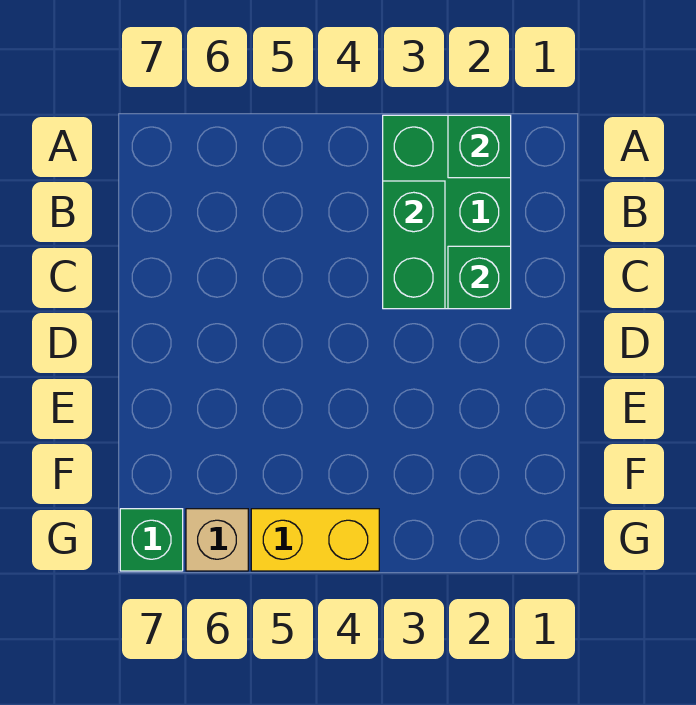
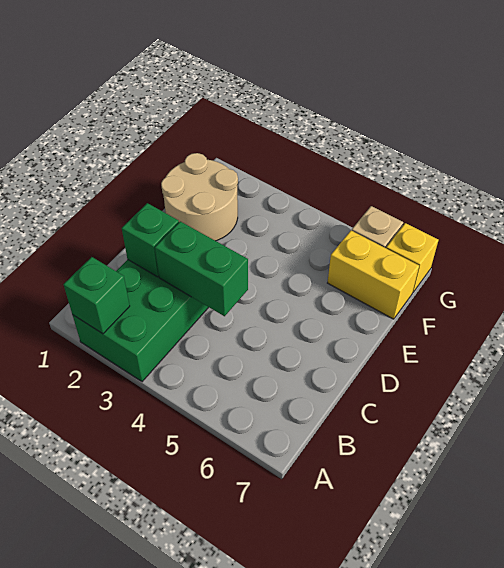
green brick B3:C3 level 2 -> green brick C3:C4 level 2
none -> tan round brick E1:F2 level 1
yellow brick G4:G5 level 1 -> yellow brick F6:F7 level 1
green brick G7 level 1 -> yellow brick G7 level 1

